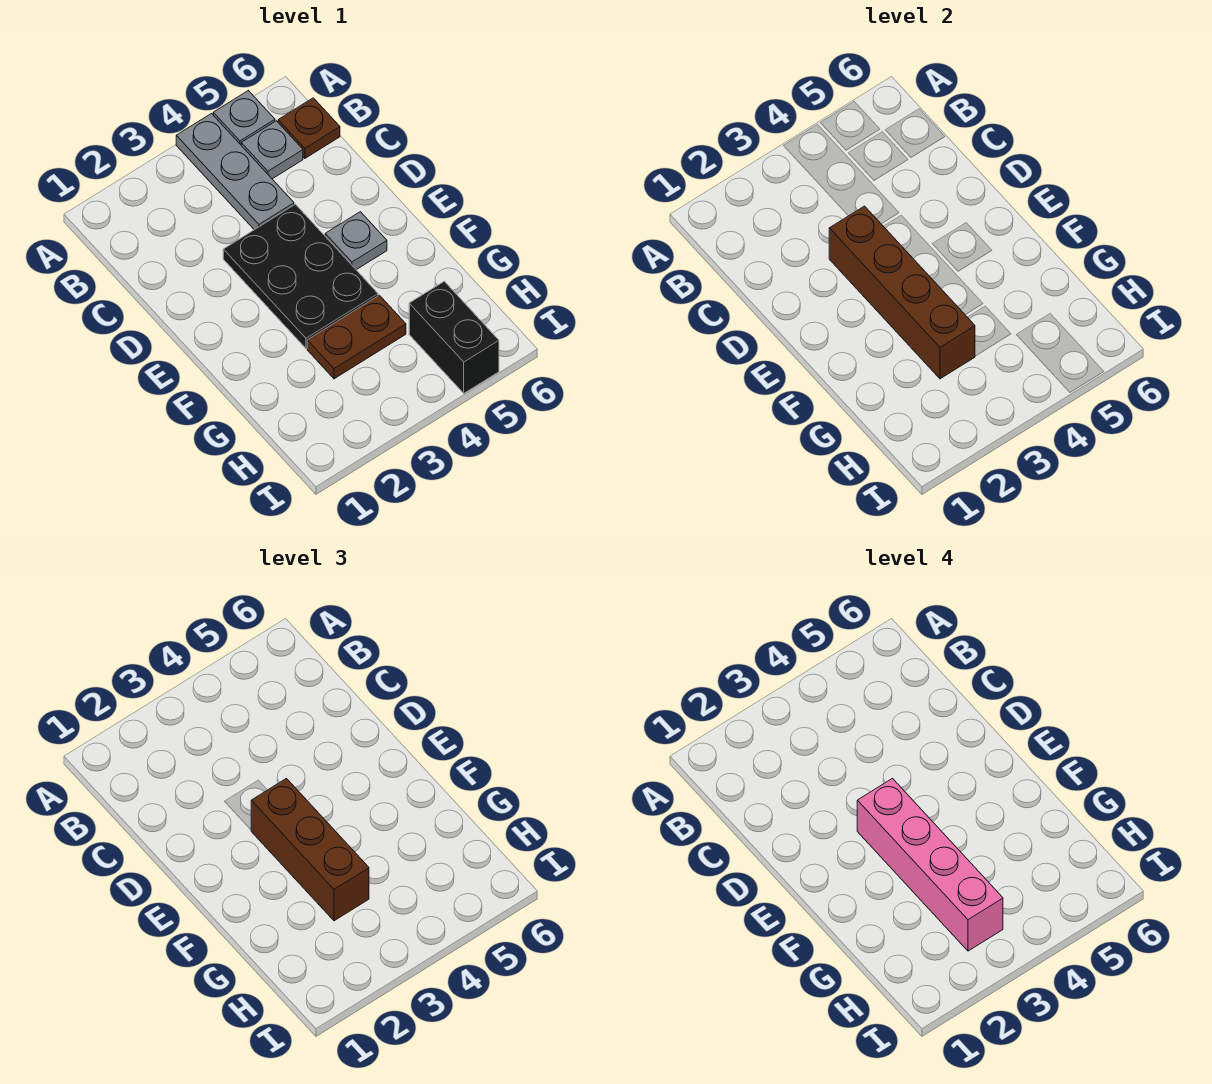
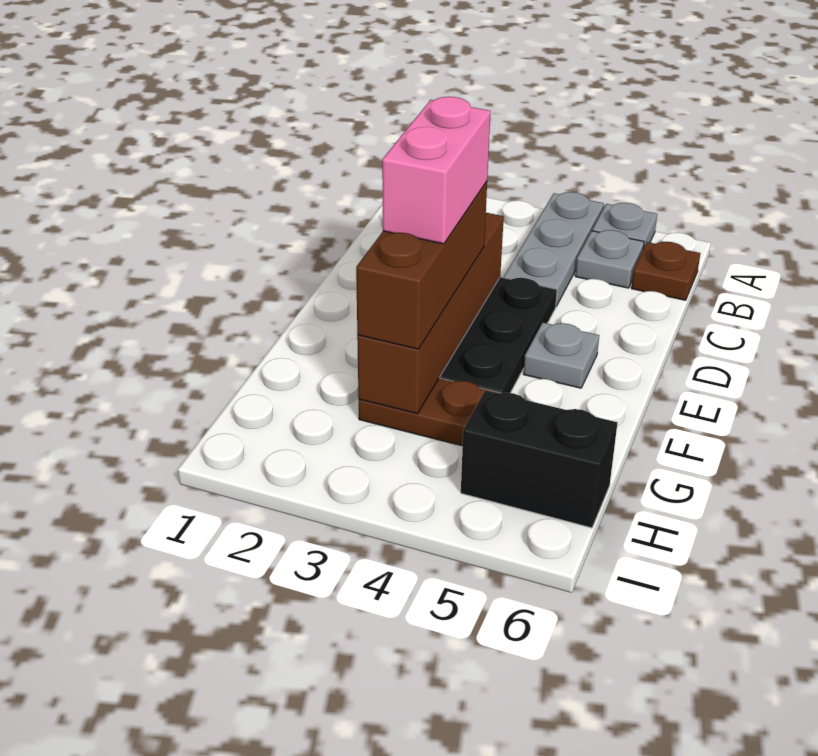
pink brick E3:H3 level 4 -> pink brick E3:F3 level 4
black brick H5:I5 level 1 -> black brick H5:H6 level 1

